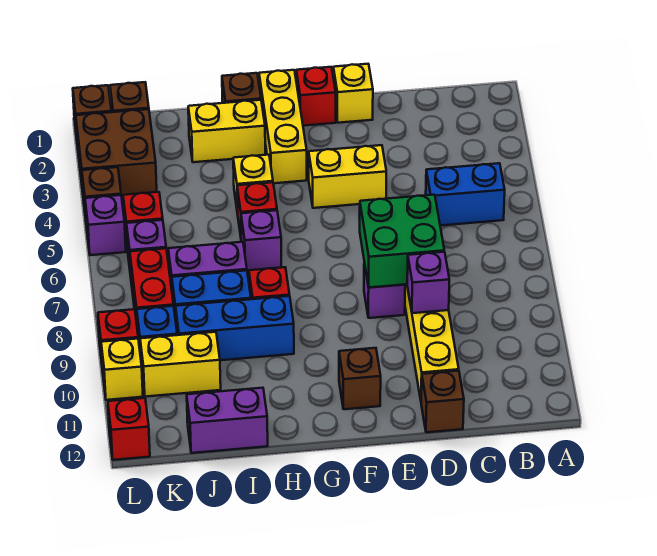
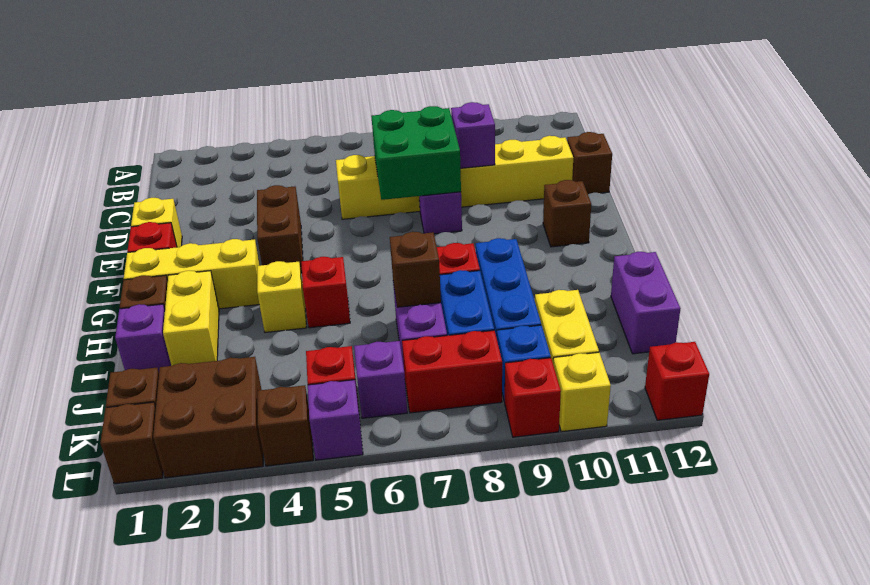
blue brick B5:C5 level 1 -> none
yellow brick E4:F4 level 1 -> brown brick E4:F4 level 1
purple brick H6 level 1 -> purple brick I1 level 1
none -> brown brick I7 level 2

